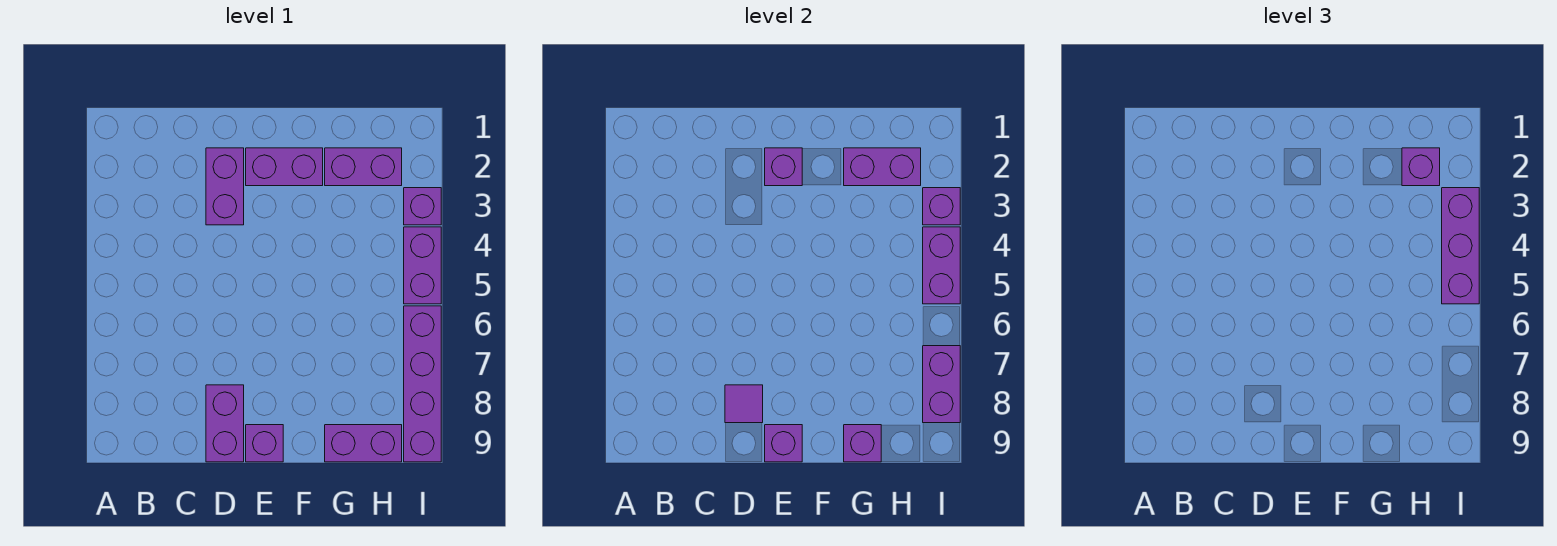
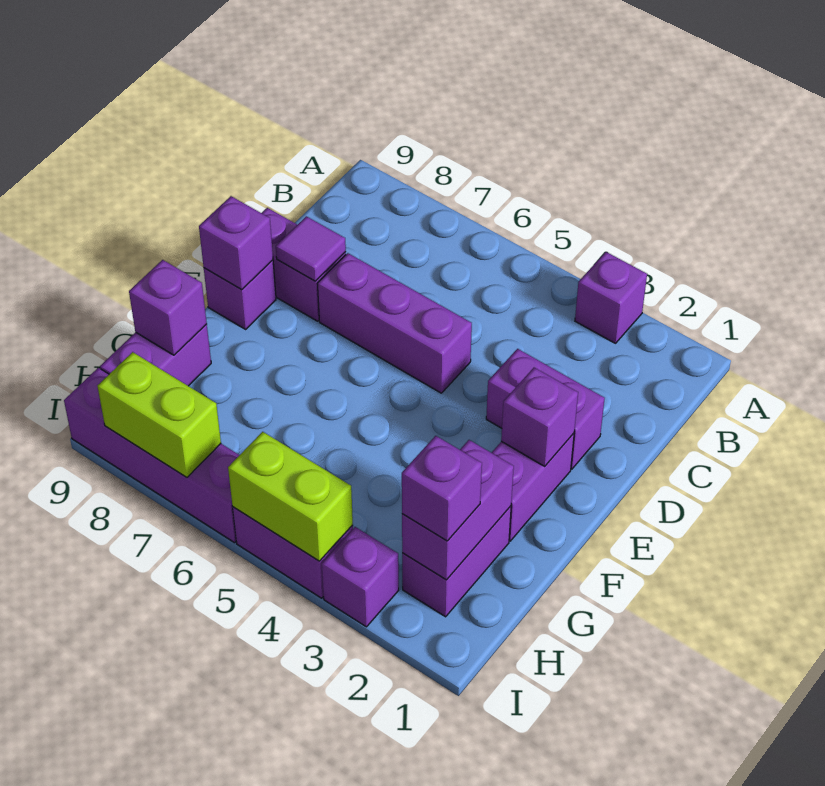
purple brick I3 level 2 -> purple brick A3 level 1
purple brick I3:I5 level 3 -> purple brick D5:D7 level 1
purple brick I4:I5 level 2 -> lime brick I4:I5 level 2
purple brick I7:I8 level 2 -> lime brick I7:I8 level 2

